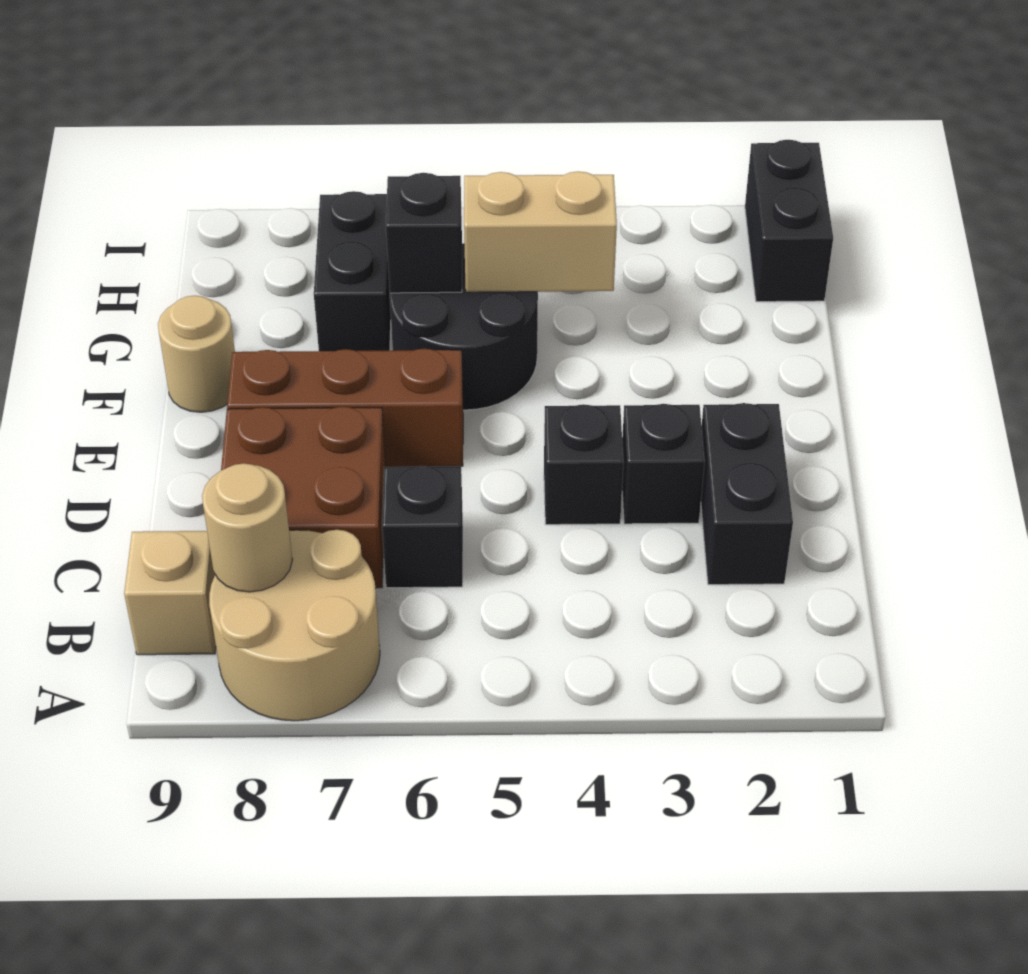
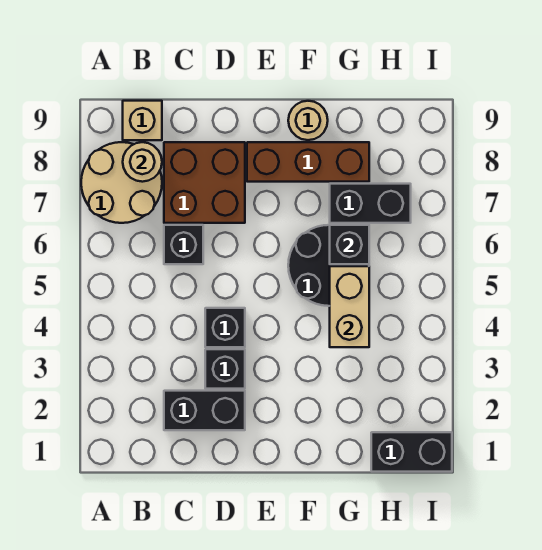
brown brick E6:E8 level 1 -> brown brick E8:G8 level 1

